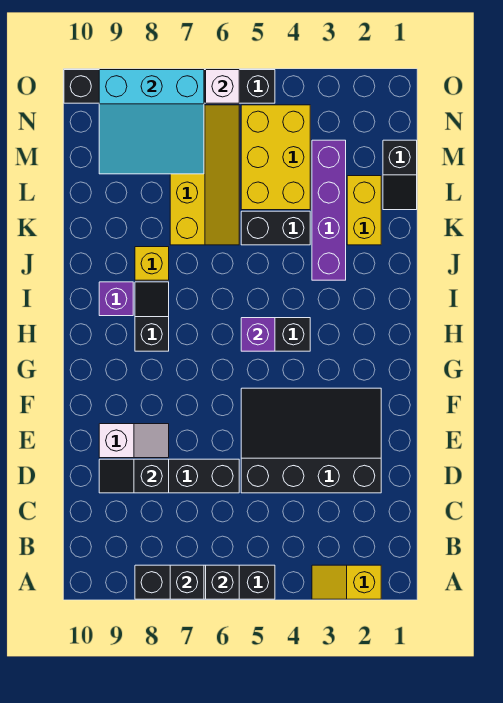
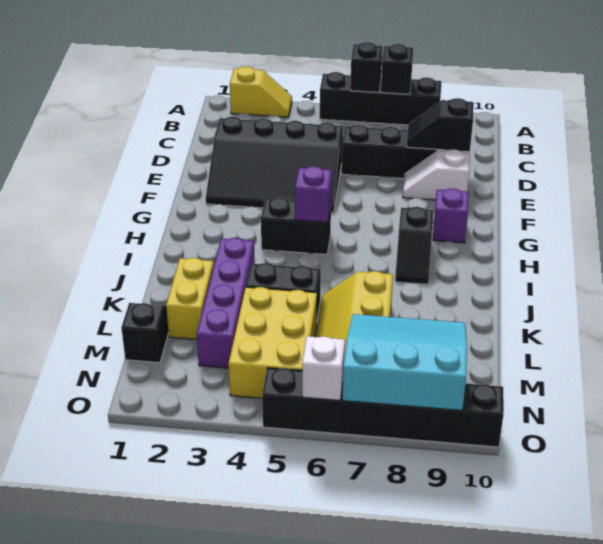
black slope D8:D9 level 2 top 8 -> black slope D8:D9 level 2 top 9
purple brick I9 level 1 -> purple brick G9 level 1
yellow brick J8 level 1 -> none

